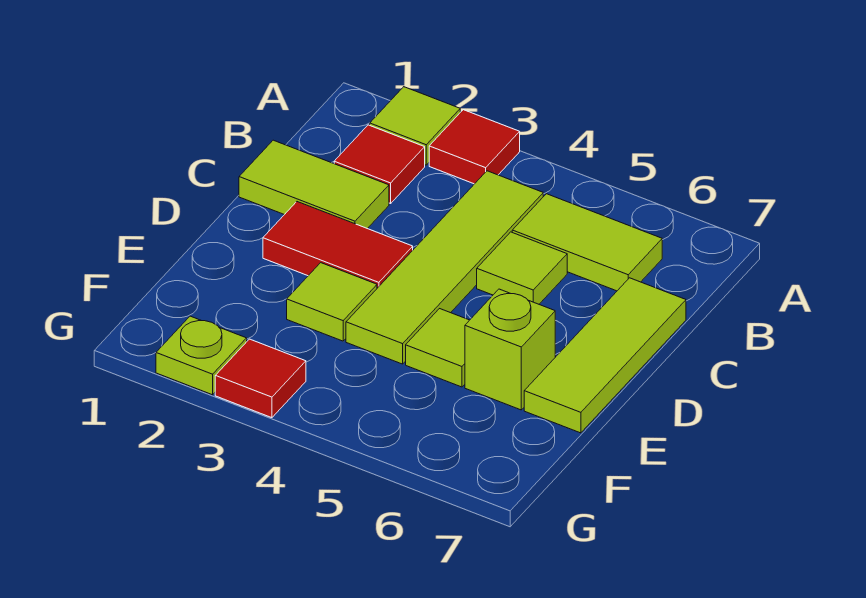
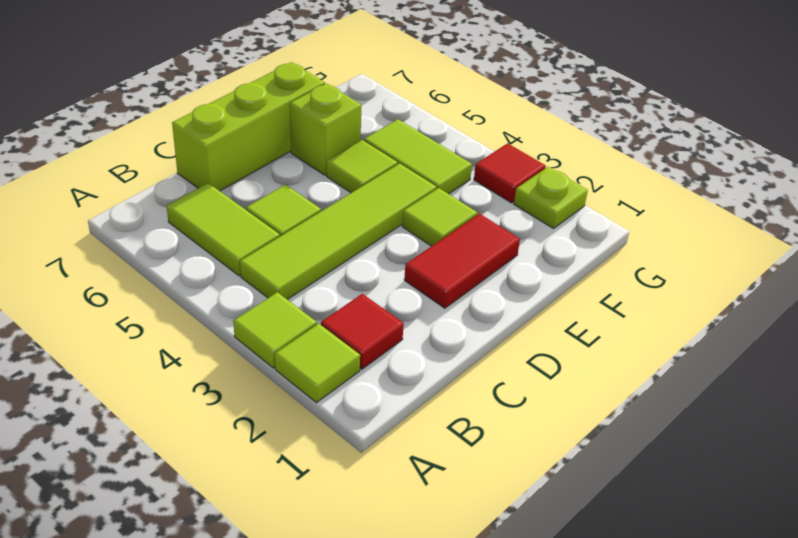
red tile A3 level 1 -> lime tile A3 level 1
lime tile C1:C2 level 1 -> lime tile F4:F5 level 1
lime tile C7:E7 level 1 -> lime brick C7:E7 level 1
red tile D2:D3 level 1 -> red tile D2:E2 level 1

